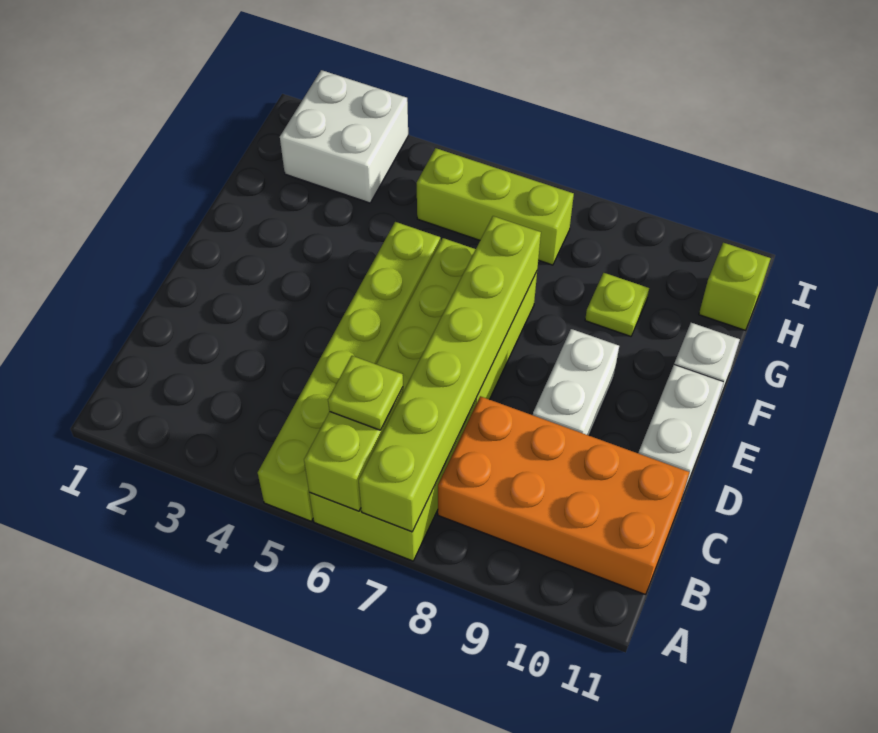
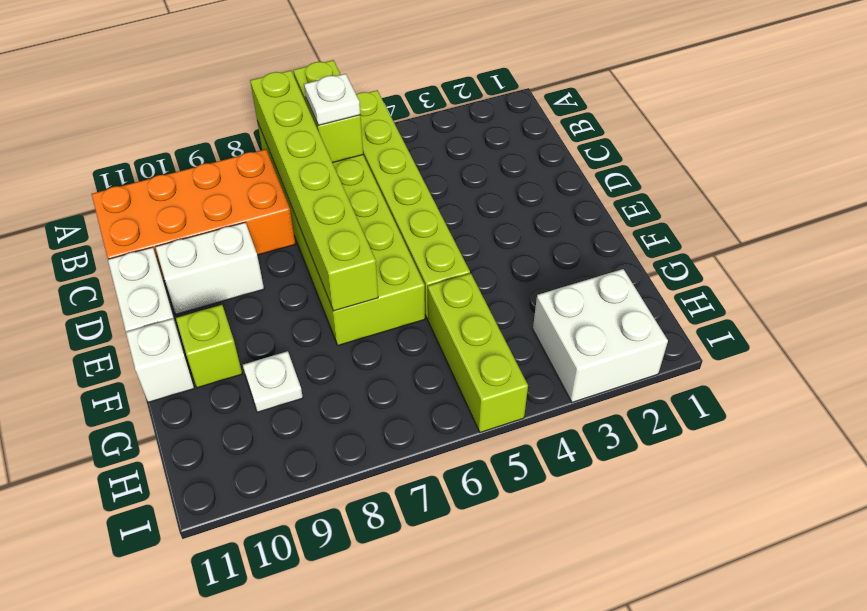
lime plate B6 level 3 -> white plate B6 level 3
white brick D9:E9 level 1 -> white brick D9:D10 level 1
lime plate G9 level 1 -> white plate G9 level 1
lime brick H5:H7 level 1 -> lime brick G5:I5 level 1
lime brick H11 level 1 -> lime brick F10 level 1

